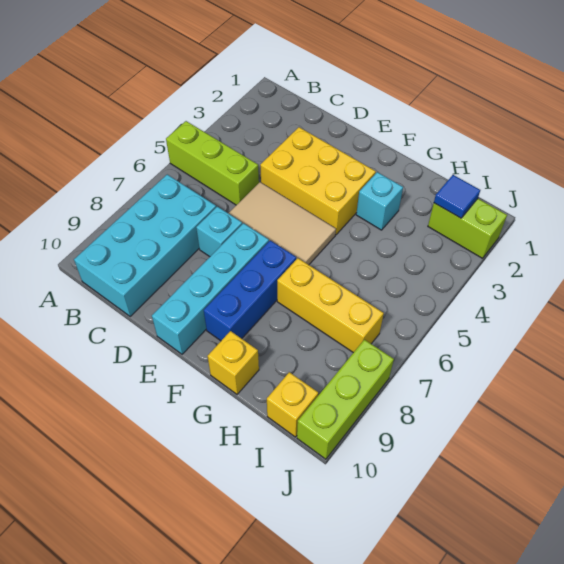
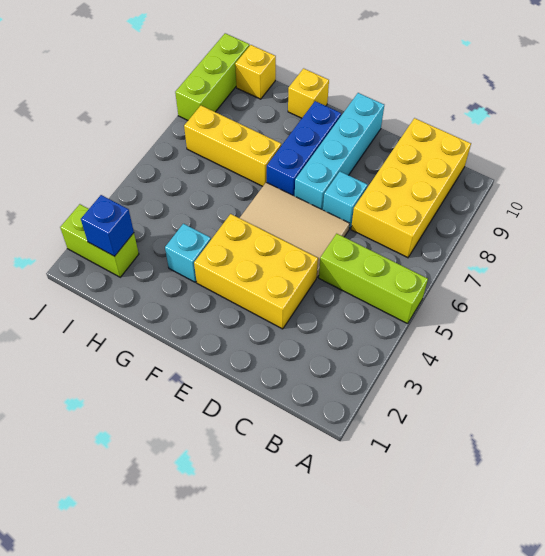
cyan brick B7:C10 level 1 -> yellow brick B7:C10 level 1
blue tile I2 level 2 -> blue brick I2 level 2

